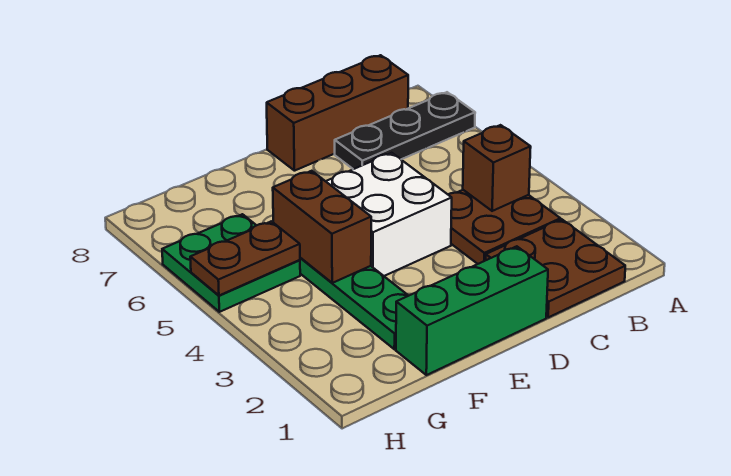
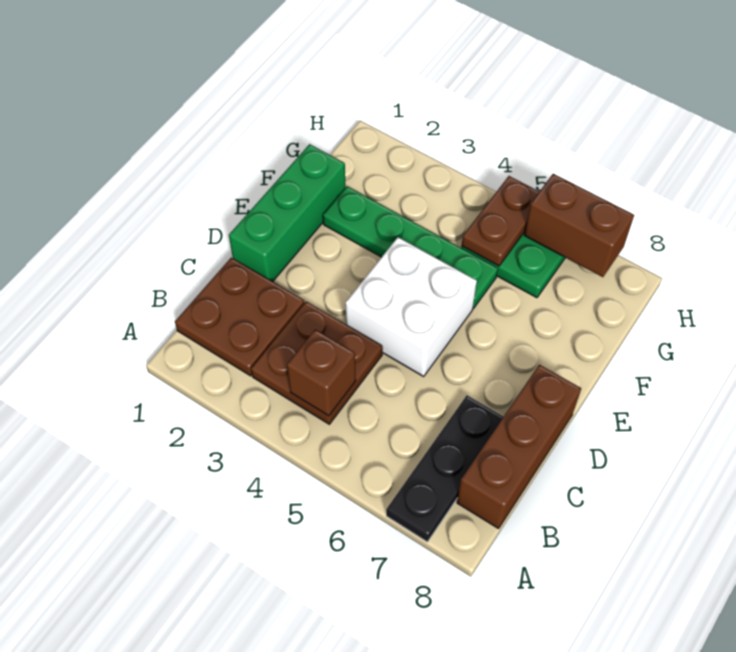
brown brick F4:F5 level 2 -> brown brick H6:H7 level 2

